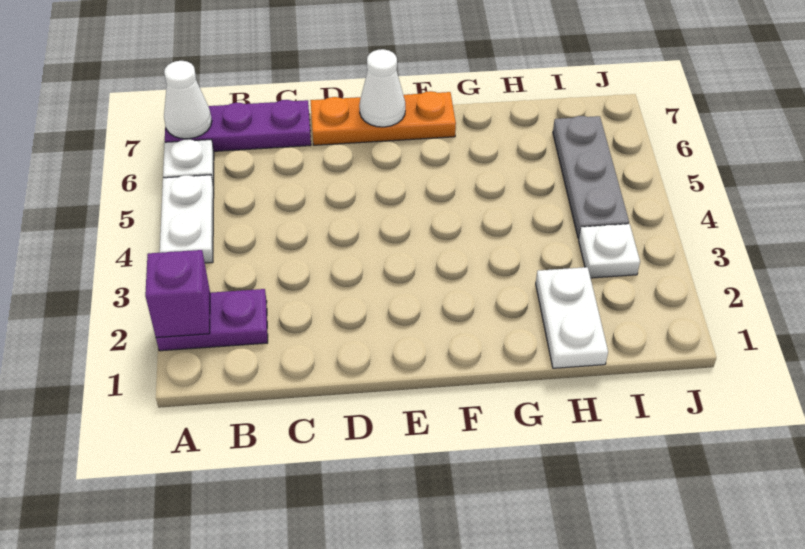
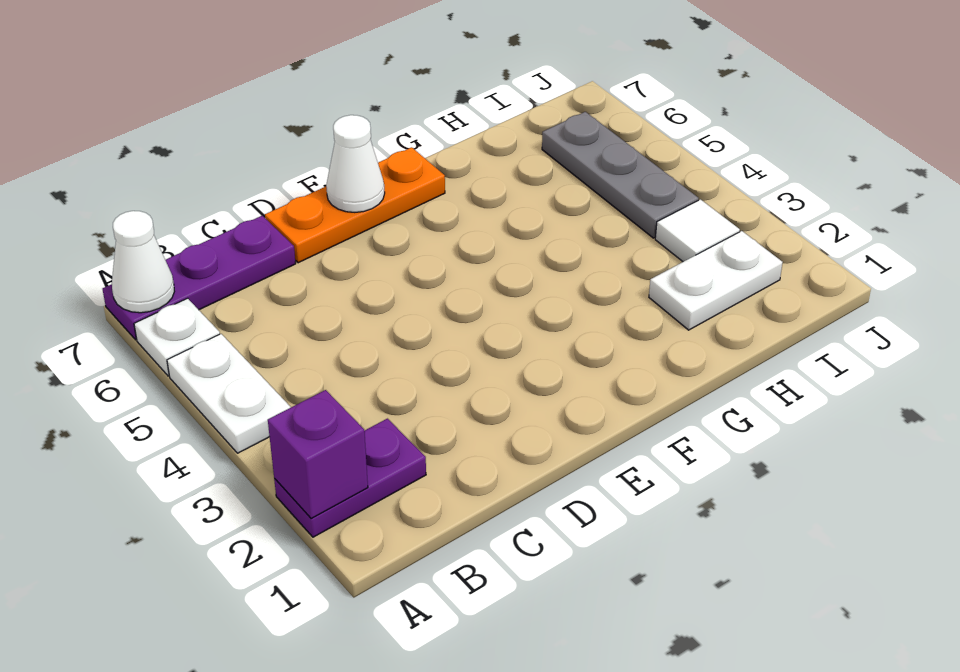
white plate H1:H2 level 1 -> white plate H2:I2 level 1
white plate I3 level 1 -> white tile I3 level 1

